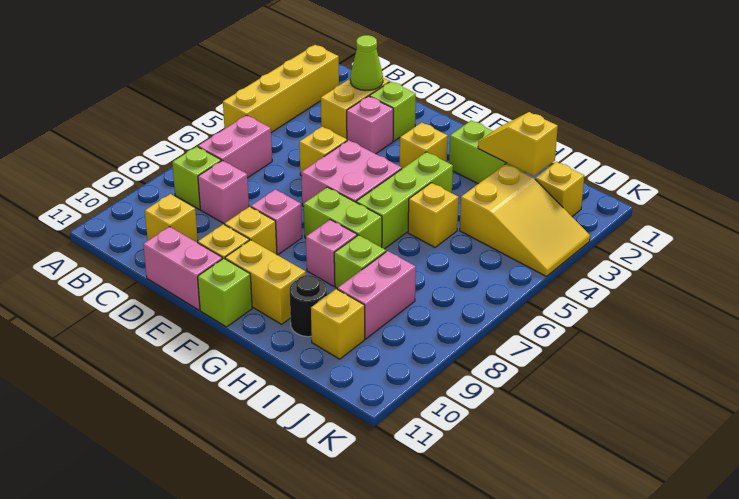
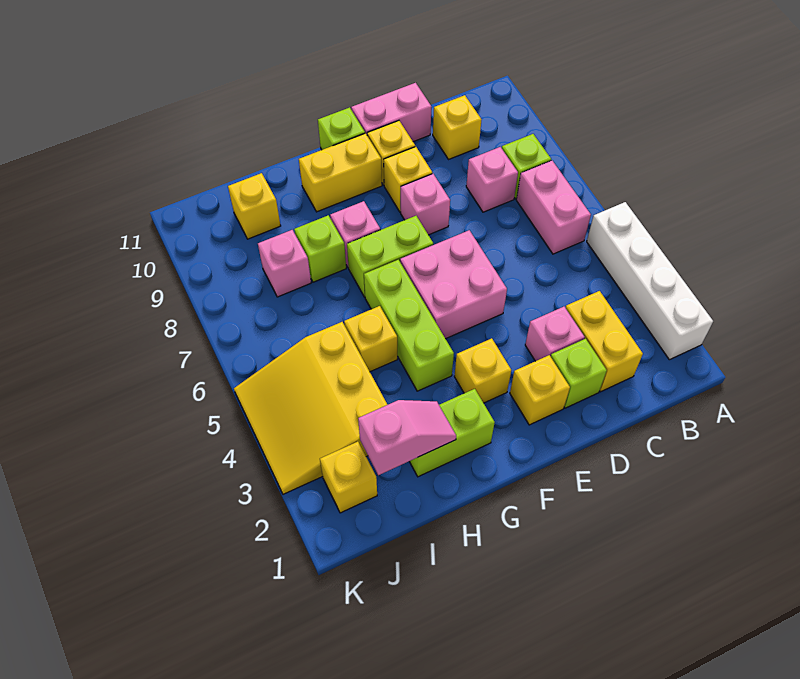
yellow brick A2:A5 level 1 -> white brick A2:A5 level 1
lime cone C2 level 2 -> none
yellow brick D5 level 1 -> yellow brick E2 level 1
yellow slope H2:I2 level 2 top I -> pink slope H2:I2 level 2 top I
black round brick H10 level 1 -> none
yellow slope I3:K4 level 1 top I -> yellow slope I3:K5 level 1 top I
pink brick I8:I9 level 1 -> pink brick I8 level 1

